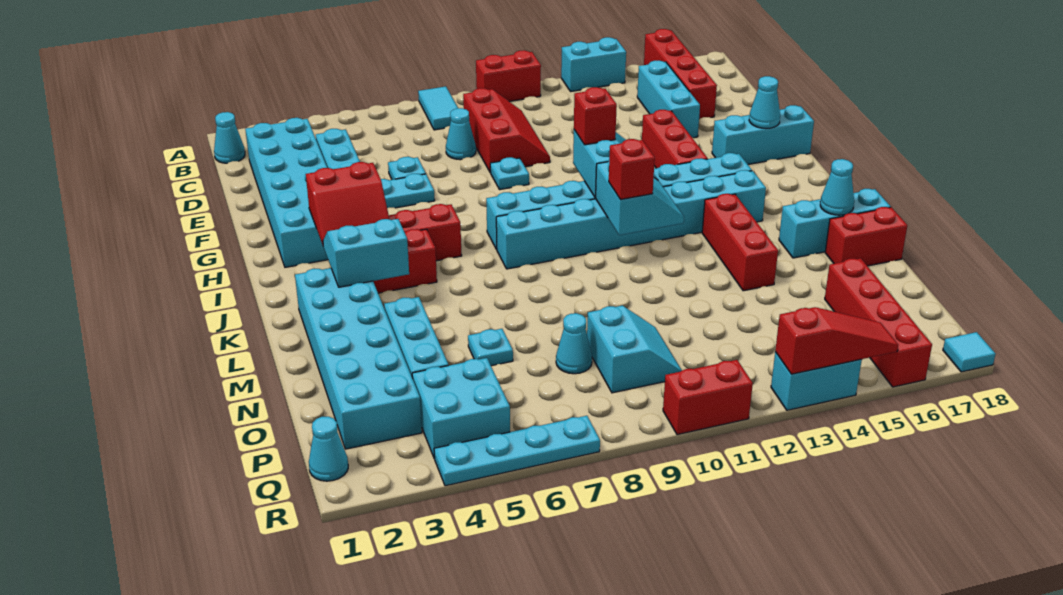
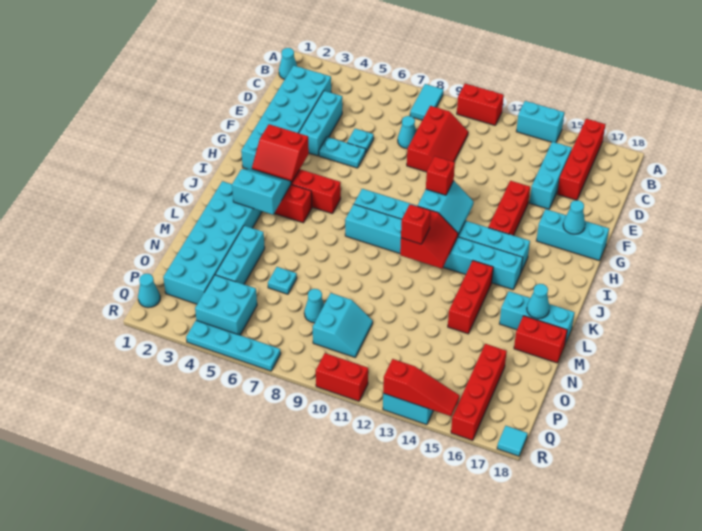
cyan plate F9 level 1 -> none
cyan slope J11:K12 level 2 top 11 -> red slope J11:K12 level 2 top 11

